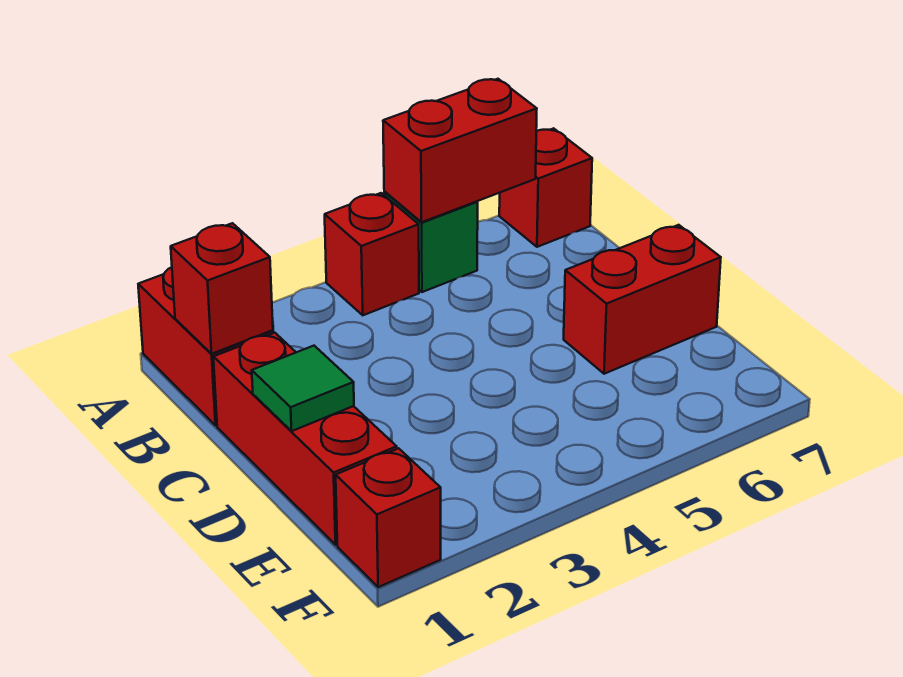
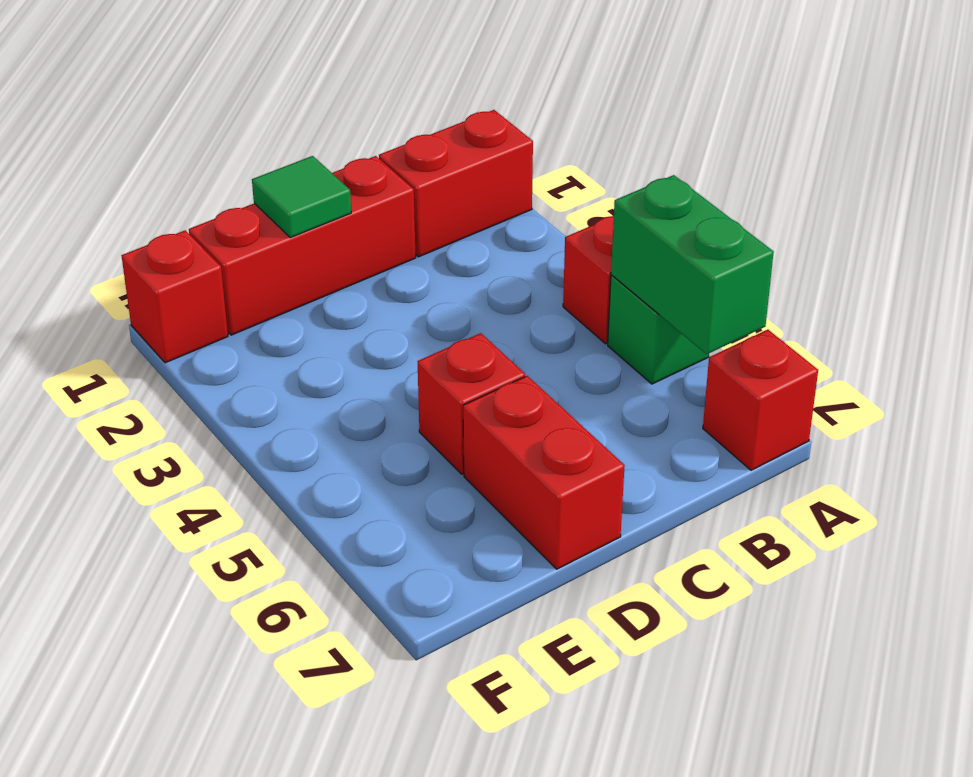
red brick A5:A6 level 2 -> green brick A5:A6 level 2
red brick B1 level 2 -> red brick D5 level 1

